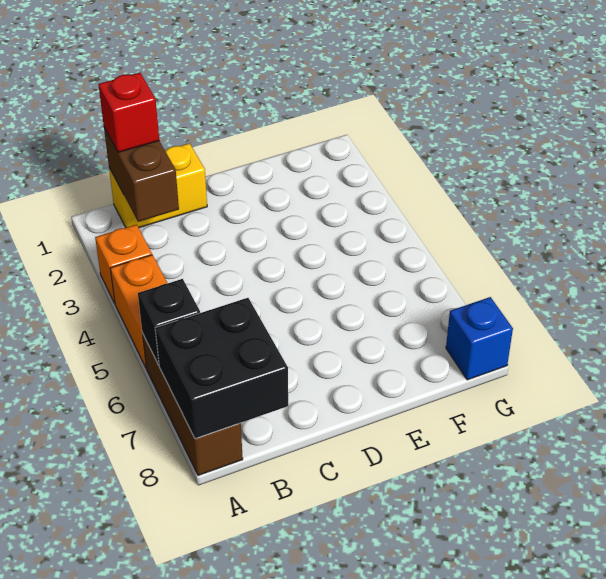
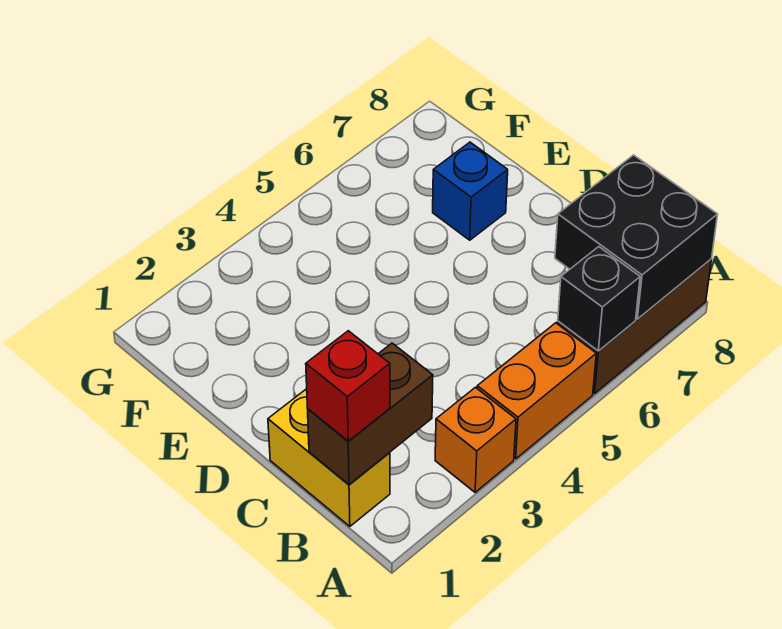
blue brick G8 level 1 -> blue brick E7 level 1

